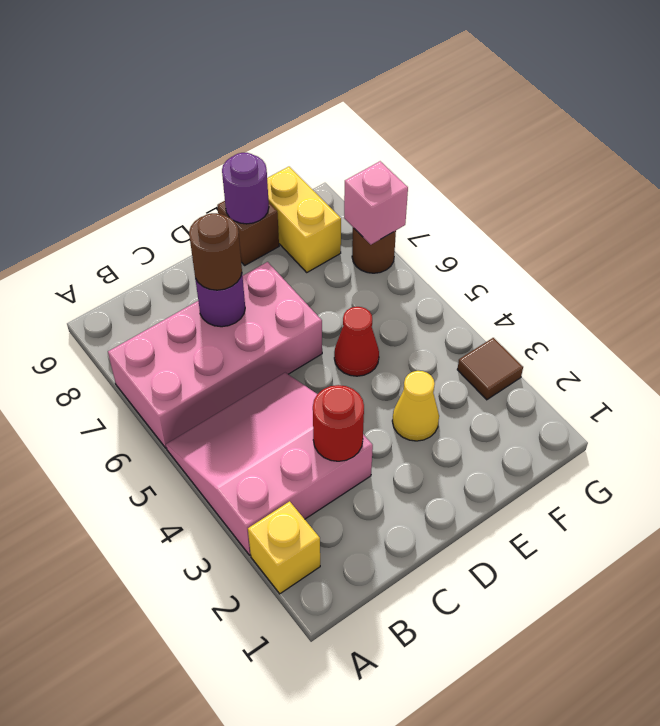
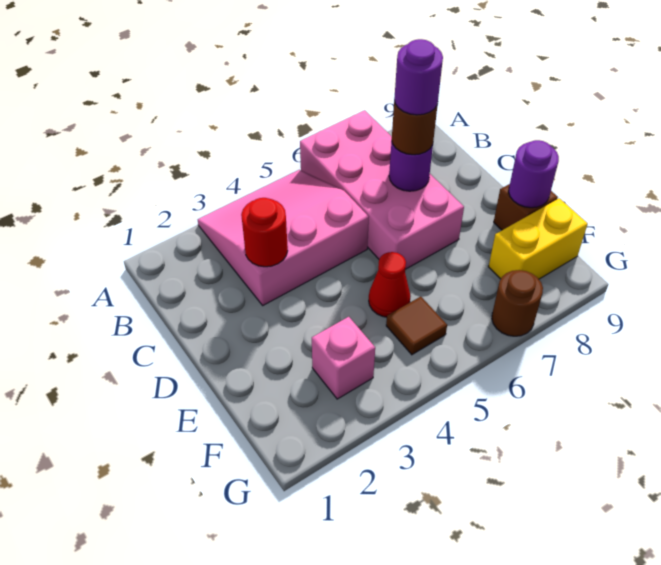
yellow brick A2 level 1 -> none
pink slope A3:C5 level 1 top 3 -> pink slope A3:C5 level 1 top C
none -> purple round brick C7 level 4
yellow cone E3 level 1 -> none
brown tile G3 level 1 -> brown tile F5 level 1
pink brick G7 level 2 -> pink brick F3 level 1

